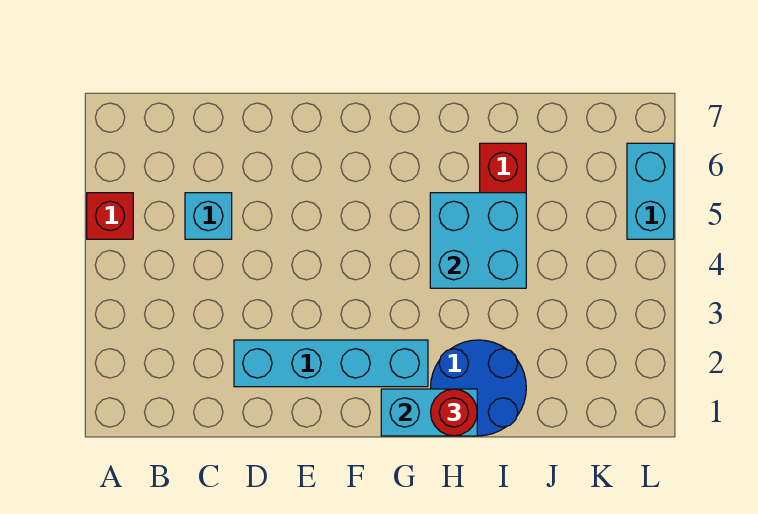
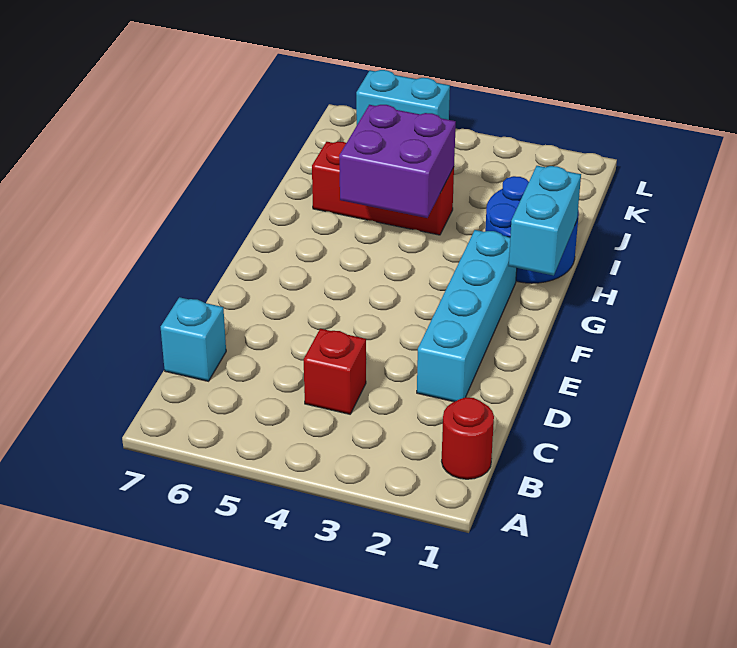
red brick A5 level 1 -> red brick C4 level 1
cyan brick C5 level 1 -> cyan brick C7 level 1
red round brick H1 level 3 -> red round brick B1 level 1
cyan brick H4:I5 level 2 -> purple brick H4:I5 level 2

